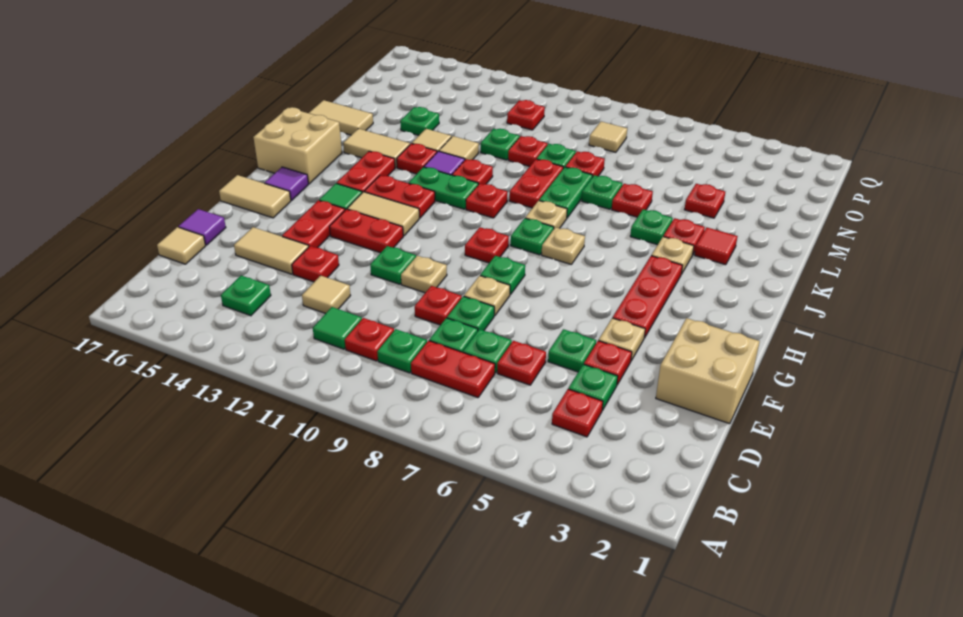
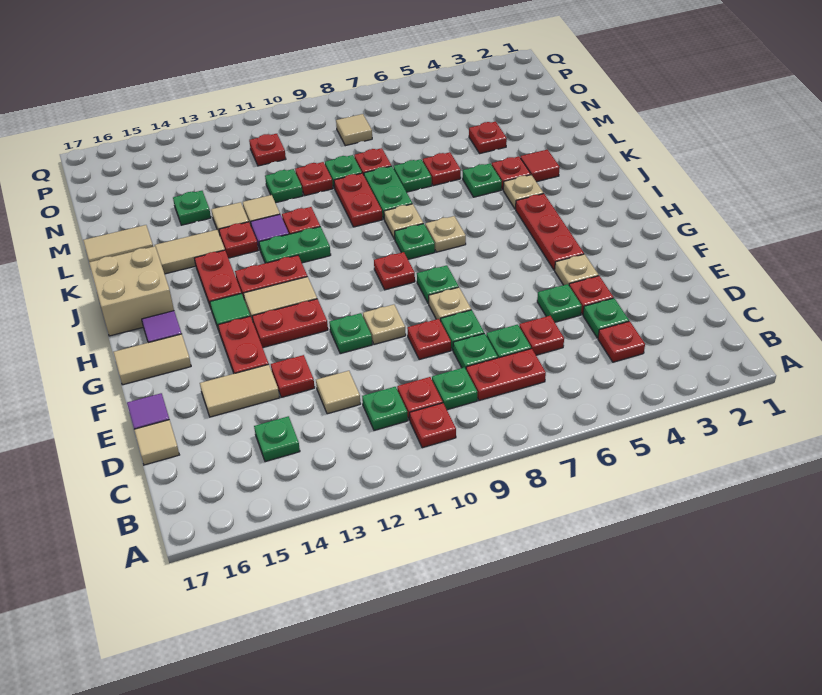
green tile C11 level 1 -> green plate C11 level 1
tan brick E1:F2 level 1 -> none
red plate J10 level 1 -> red plate B10 level 1

